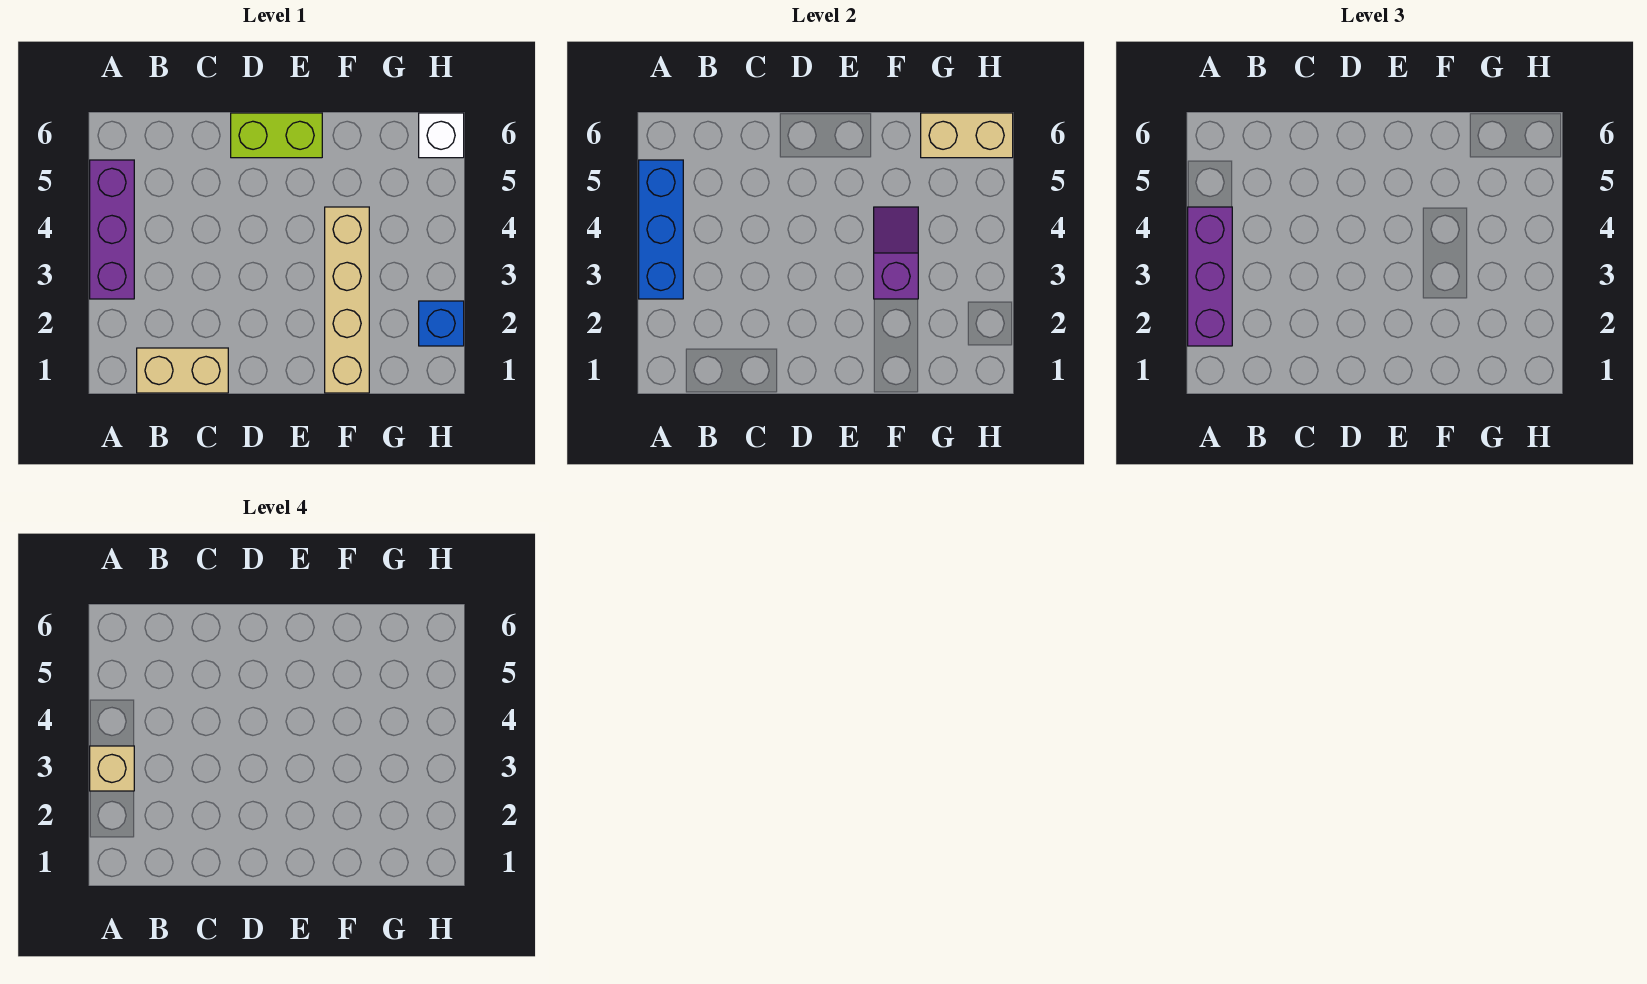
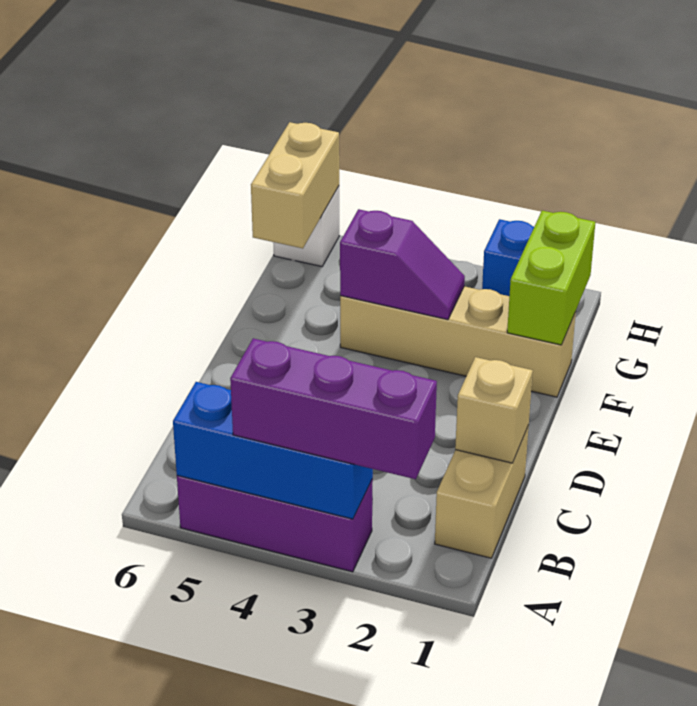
tan brick A3 level 4 -> tan brick C1 level 2
lime brick D6:E6 level 1 -> lime brick F1:G1 level 2
purple slope F3:F4 level 2 top 3 -> purple slope F3:F4 level 2 top 4

